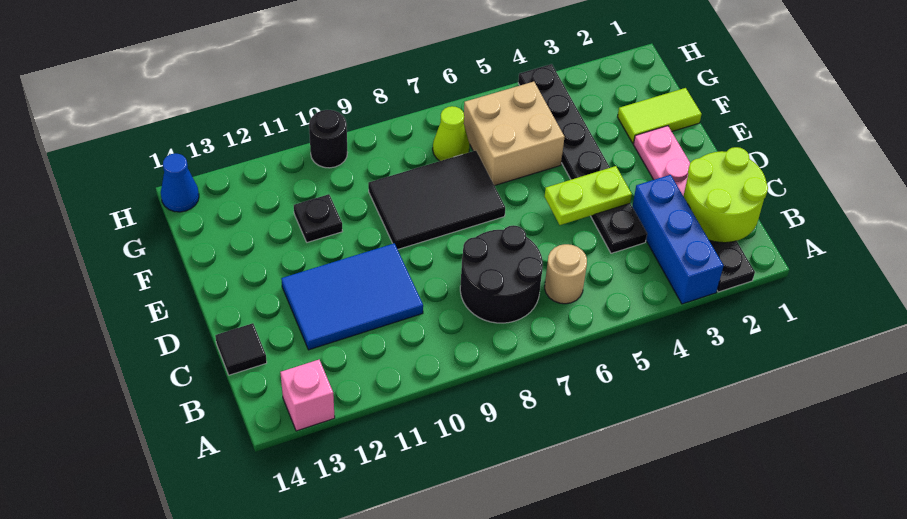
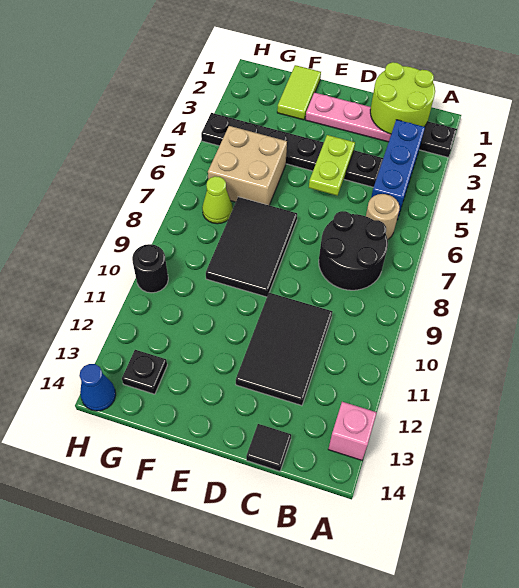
blue brick A3:C3 level 1 -> blue brick B3:B5 level 1
blue tile C10:D12 level 1 -> black tile C10:D12 level 1
black plate F11 level 1 -> black plate G13 level 1

